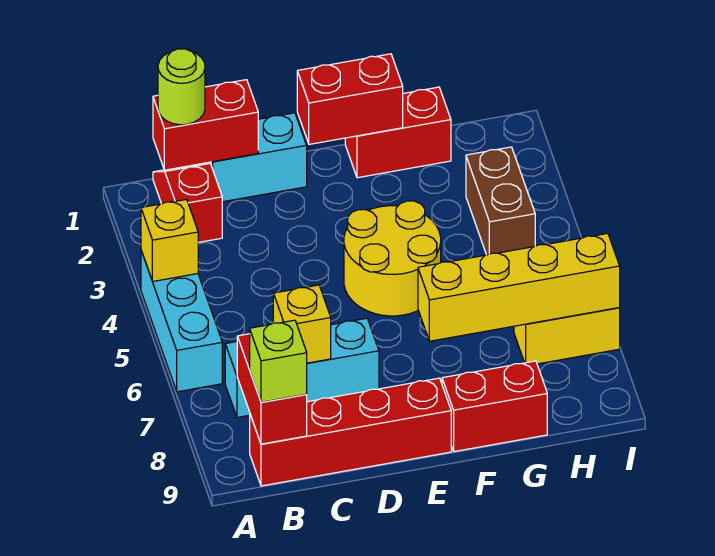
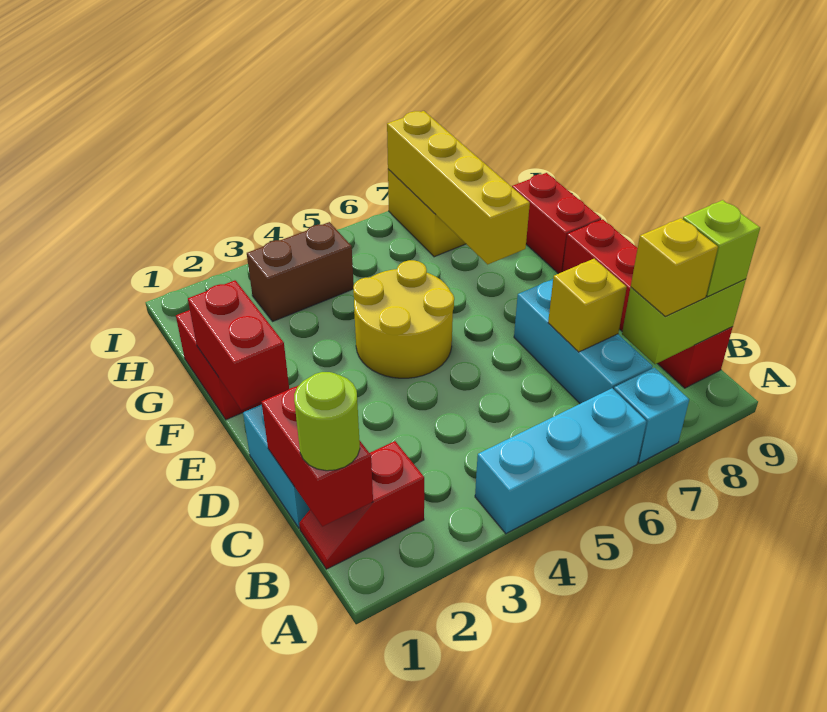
yellow brick A4 level 2 -> yellow brick B8 level 3
none -> cyan brick A7 level 1
red brick B8:B9 level 2 -> lime brick B8:B9 level 2

